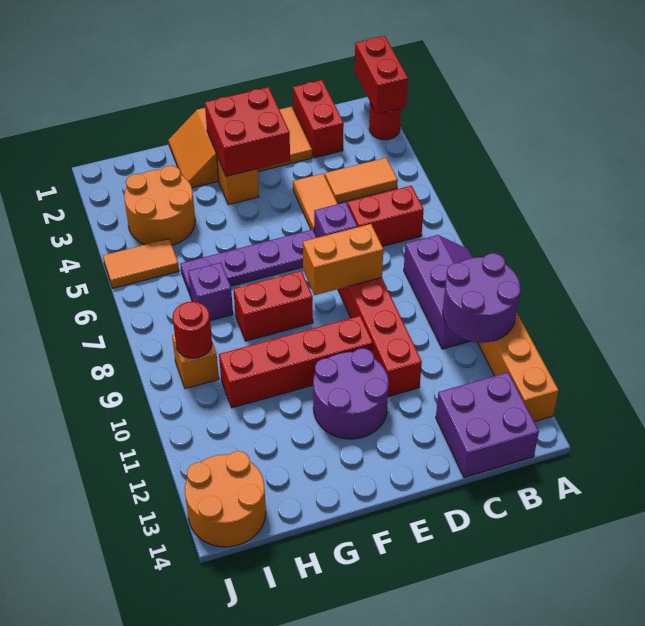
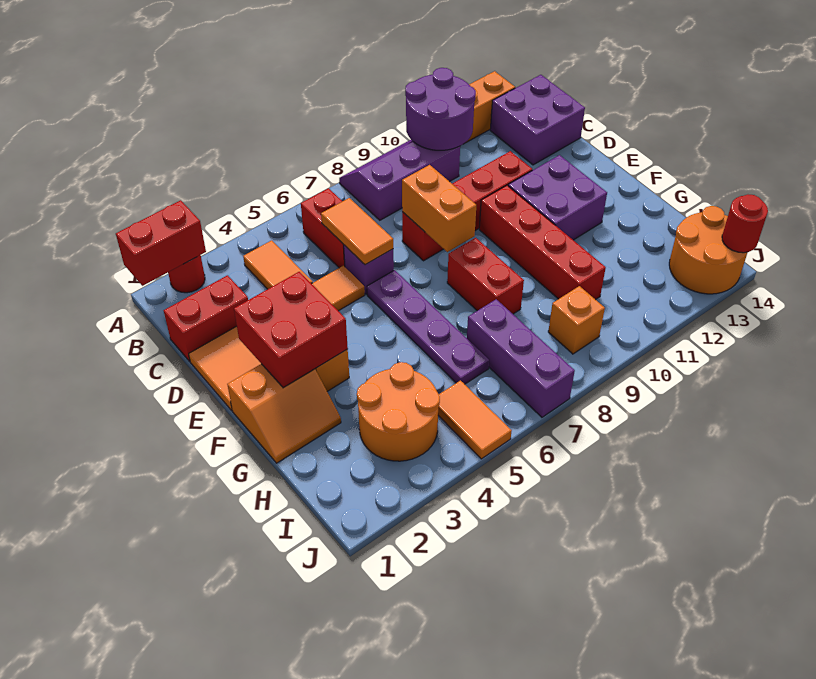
none -> orange tile C6:D6 level 2
purple round brick E11:F12 level 1 -> purple brick E11:F12 level 1
purple brick H7 level 1 -> purple brick H7:J7 level 1
red round brick I9 level 2 -> red round brick J14 level 2

